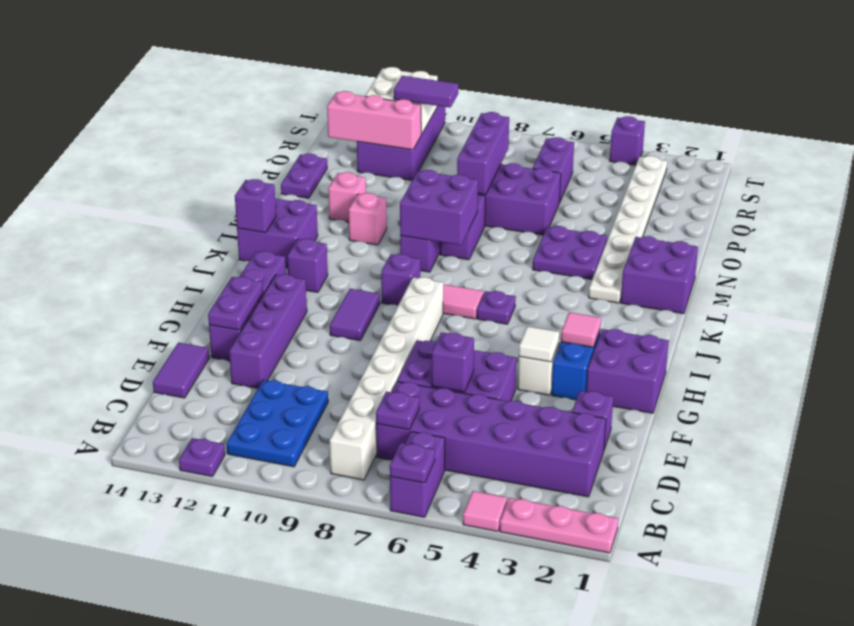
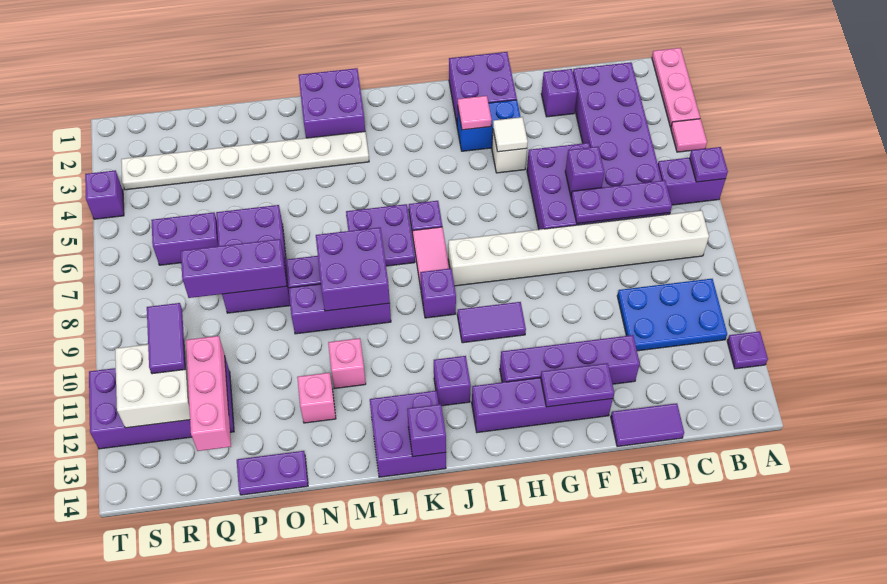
purple plate C7 level 2 -> purple plate C7:E7 level 2
purple plate M4:N5 level 1 -> purple plate K6:L7 level 1

